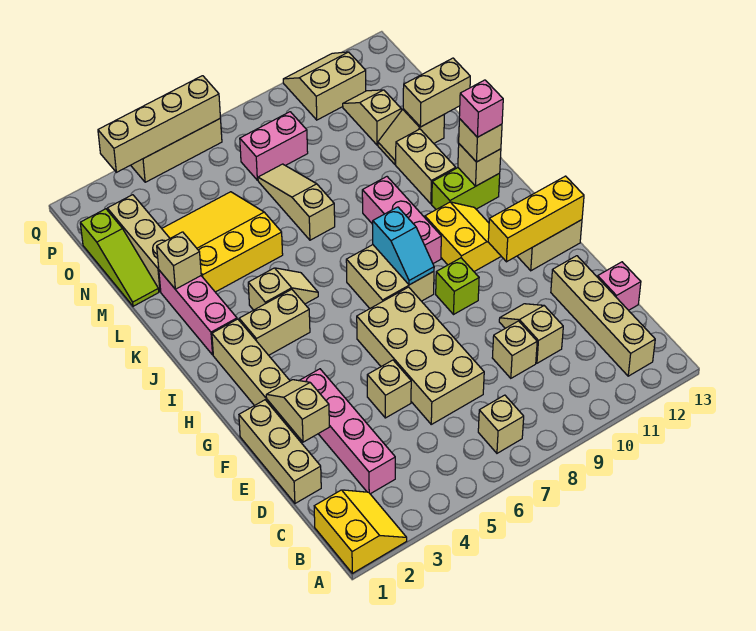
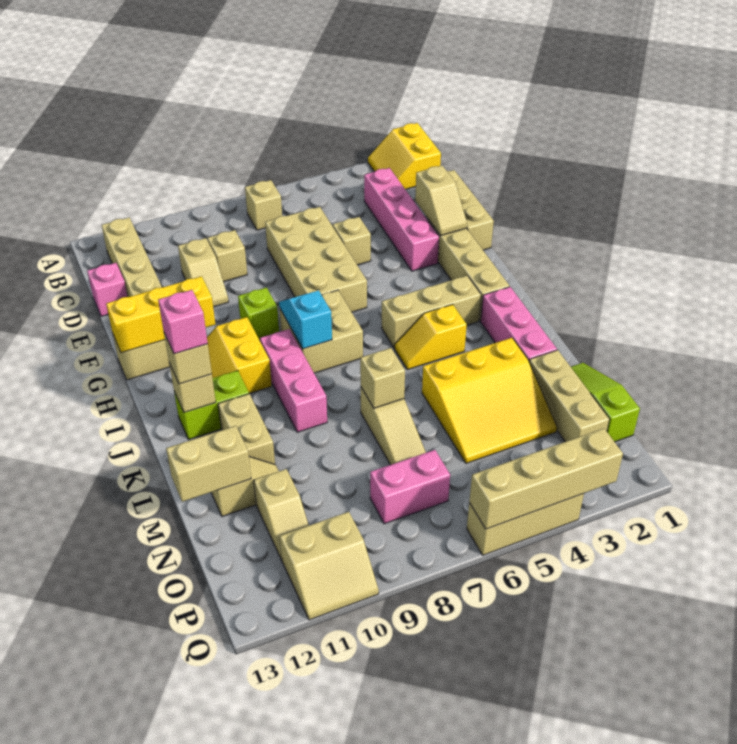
tan brick I3:I4 level 1 -> tan brick I3:I5 level 1
tan slope J4:J5 level 1 top 4 -> yellow slope J4:J5 level 1 top 4
tan brick L2 level 2 -> tan brick L7 level 2

